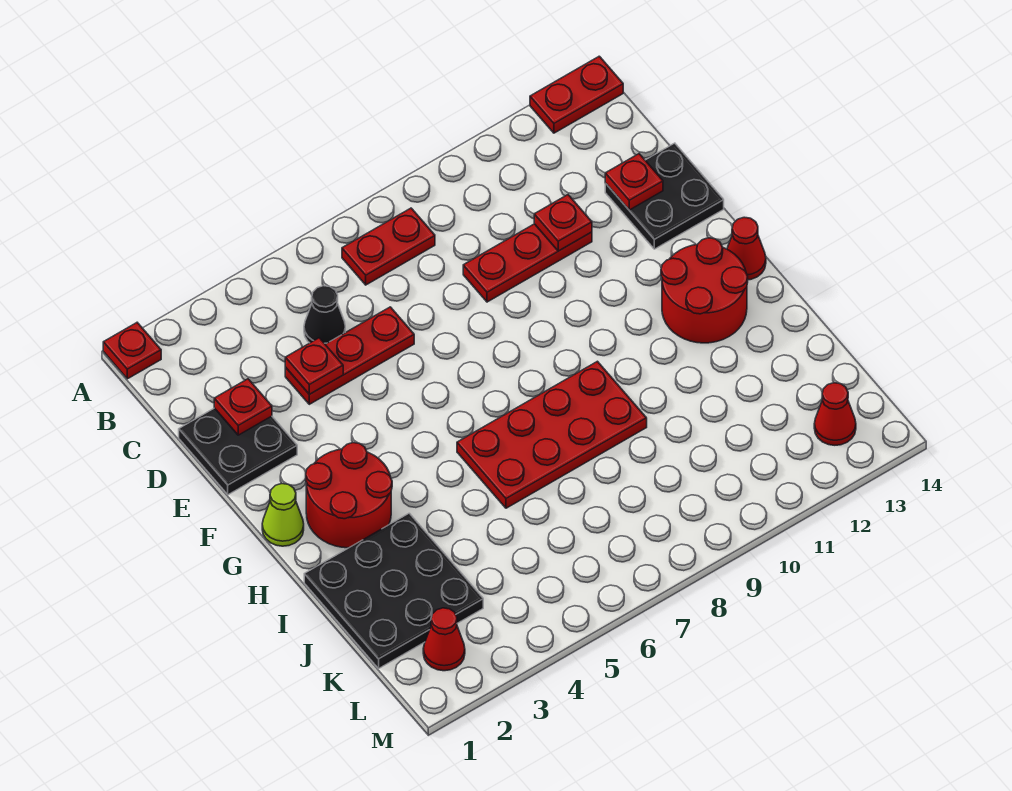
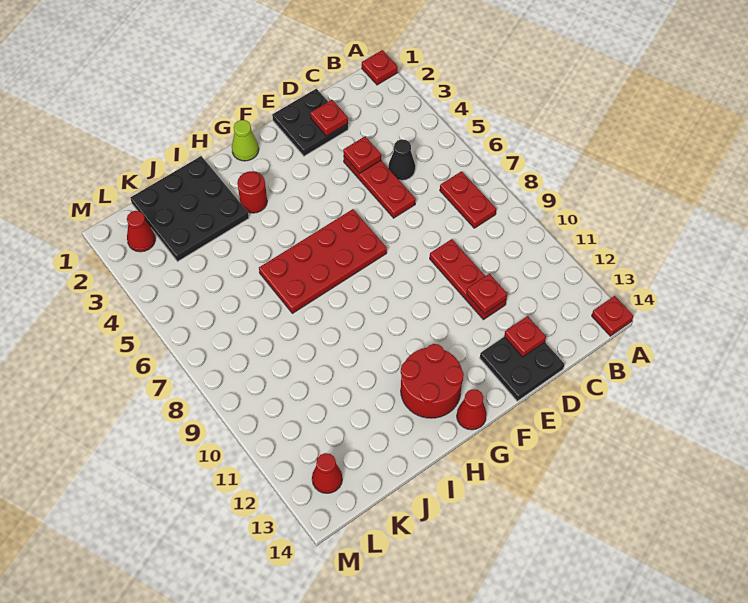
red plate A13:A14 level 1 -> red plate A14 level 1
red round brick G2:H3 level 1 -> red round brick H3 level 1
red plate H6:I9 level 1 -> red plate F6:I7 level 1

